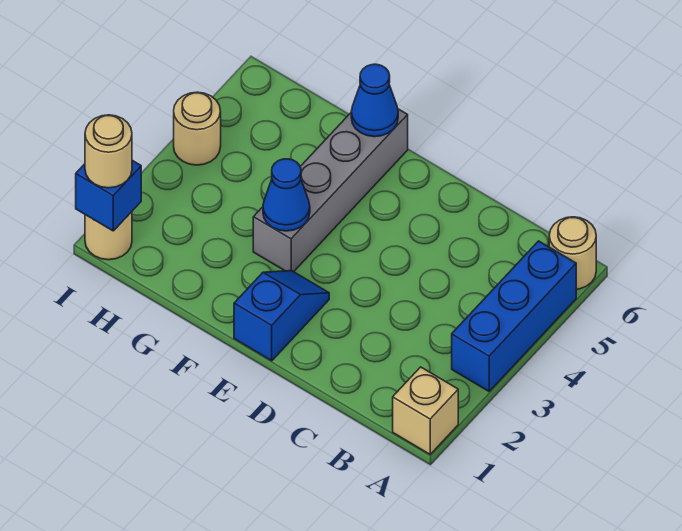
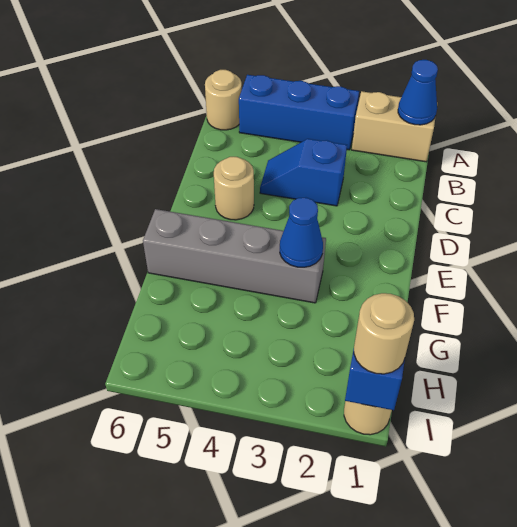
tan brick A1 level 1 -> tan brick A1:A2 level 1
blue slope E1:E2 level 1 top 1 -> blue slope C3:C4 level 1 top 3
blue cone F6 level 2 -> blue cone A1 level 2
tan round brick I4 level 1 -> tan round brick D5 level 1

